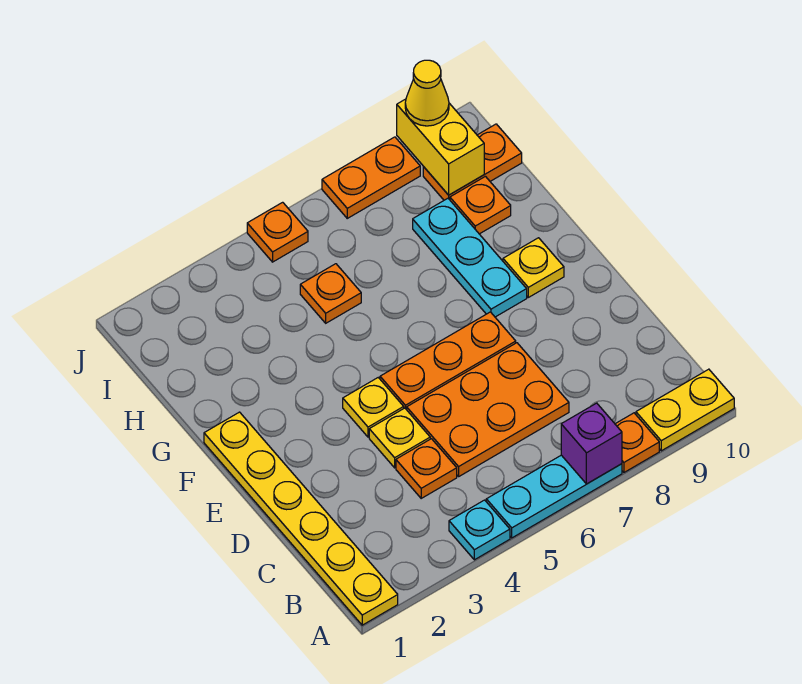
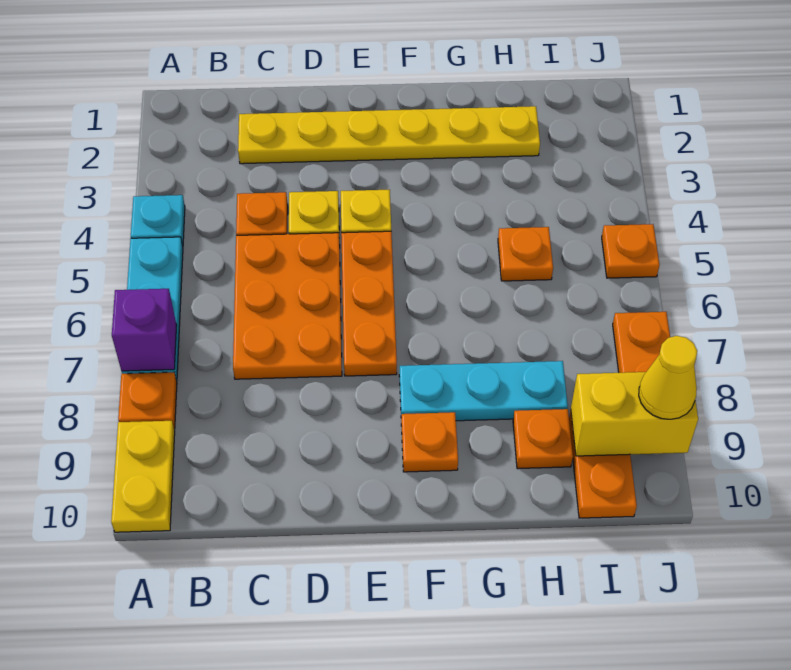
yellow plate A1:F1 level 1 -> yellow plate C2:H2 level 1
yellow plate F9 level 1 -> orange plate F9 level 1

